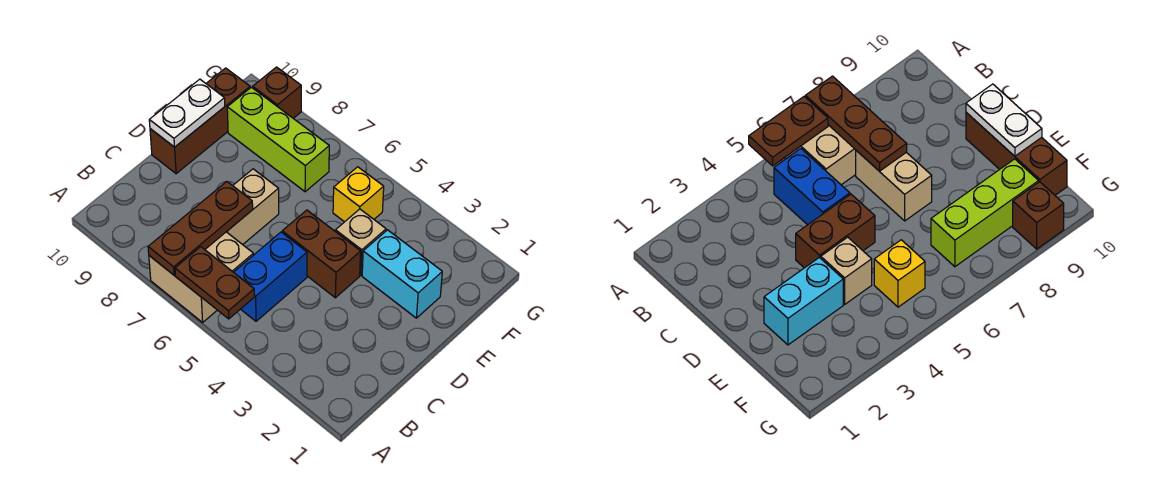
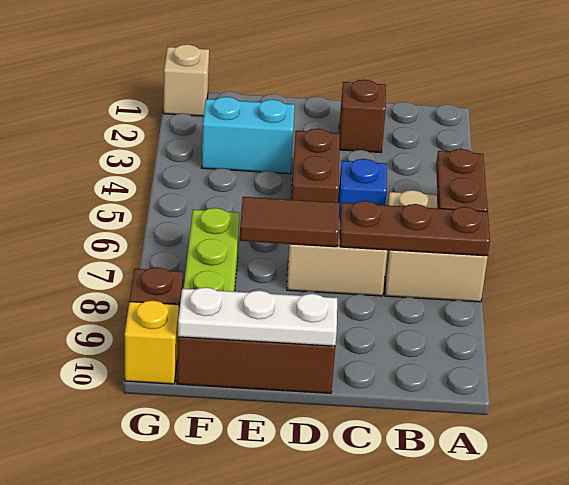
blue brick B5:C5 level 1 -> blue brick C5 level 1
none -> brown brick C2 level 1
none -> brown tile D7:E7 level 2
white plate D10:E10 level 2 -> white plate D10:F10 level 2
cyan brick E2:E3 level 1 -> cyan brick E3:F3 level 1
tan brick E4 level 1 -> tan brick G1 level 1
yellow brick F5 level 1 -> yellow brick G10 level 1

